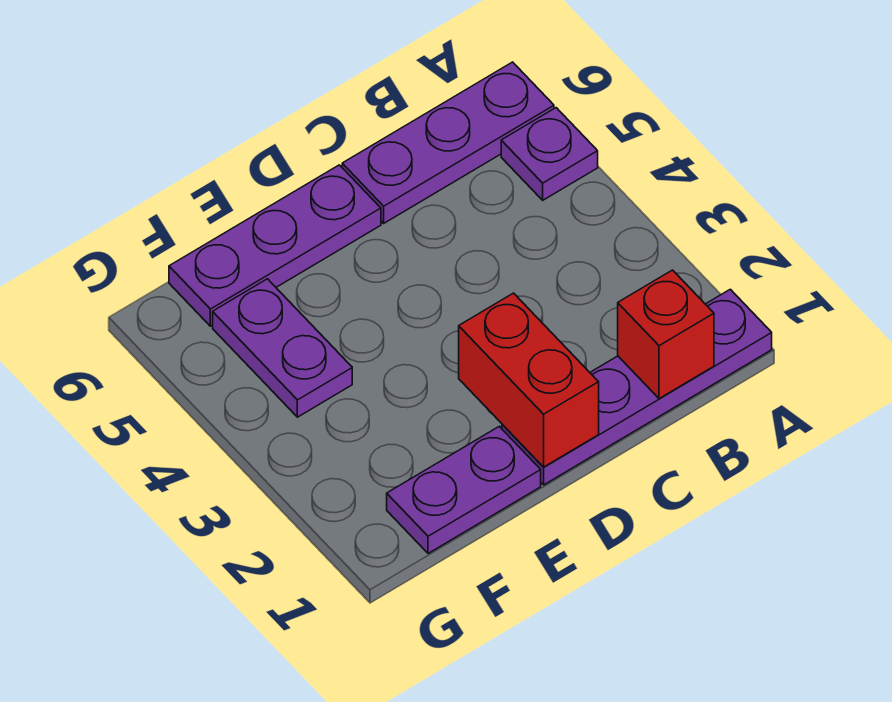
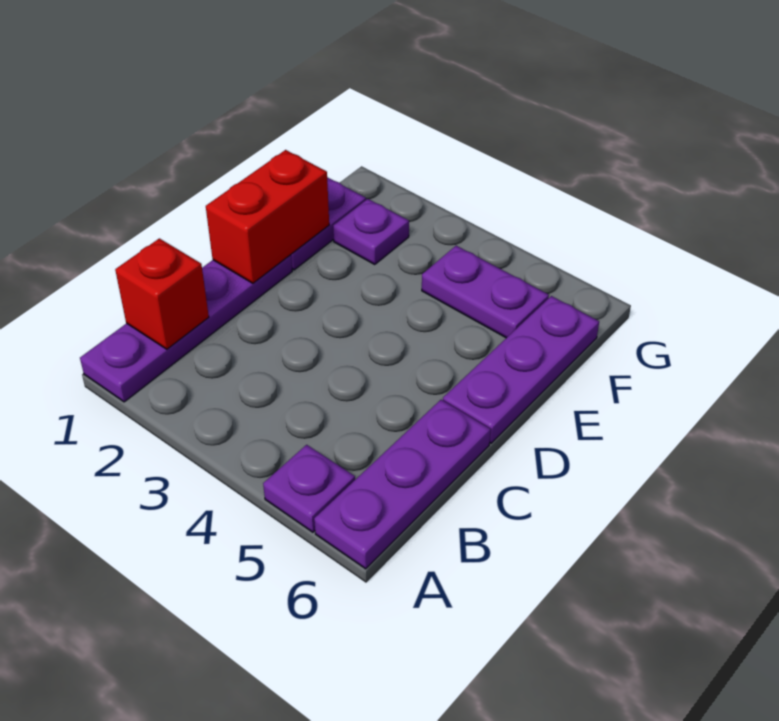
red brick D1:D2 level 2 -> red brick D1:E1 level 2
none -> purple plate F2 level 1

